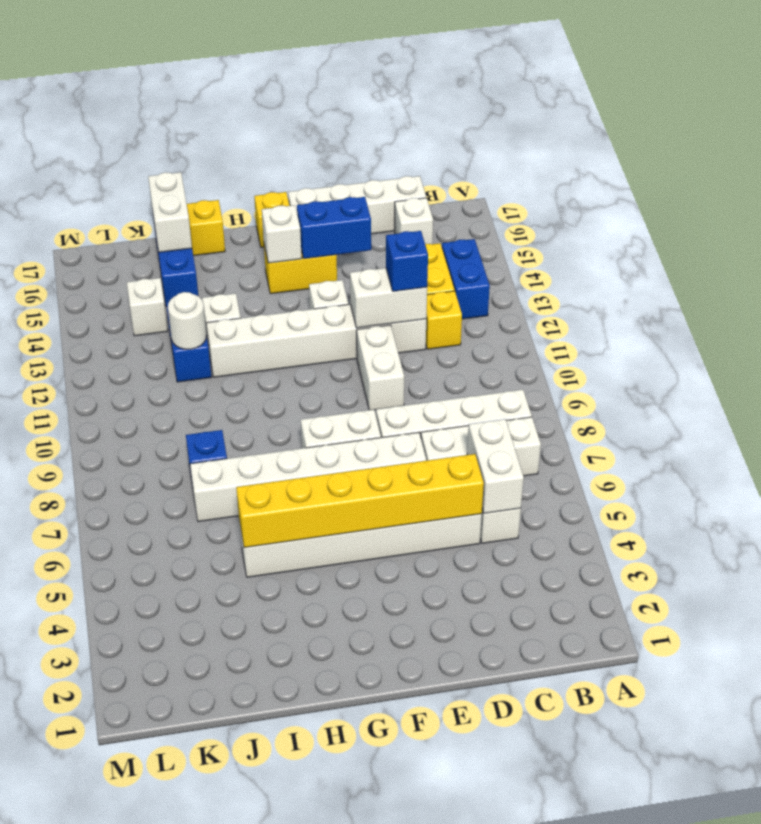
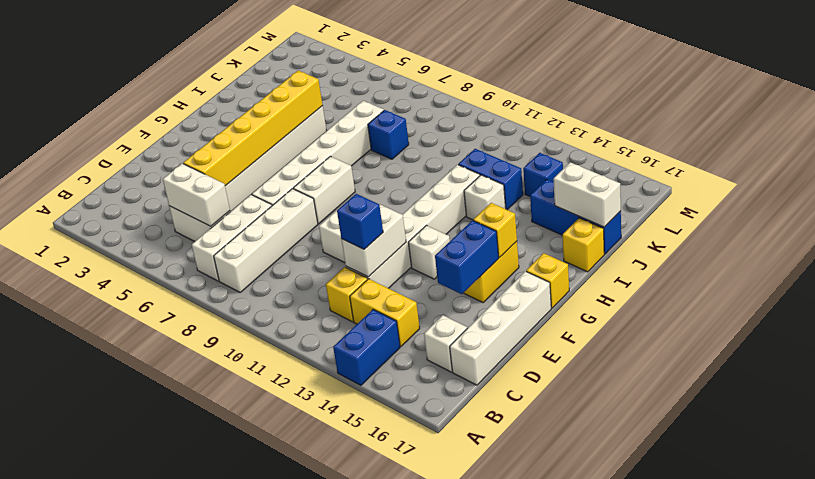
blue brick B13:B14 level 1 -> blue brick A14:B14 level 1
white brick G15 level 2 -> yellow brick G15 level 2
white round brick J12 level 2 -> none
white brick K14 level 1 -> blue brick K14 level 1

